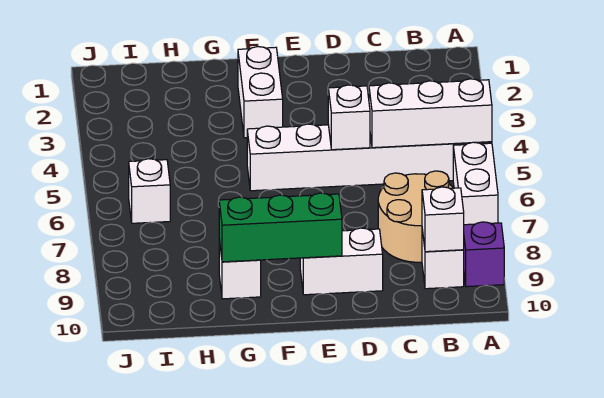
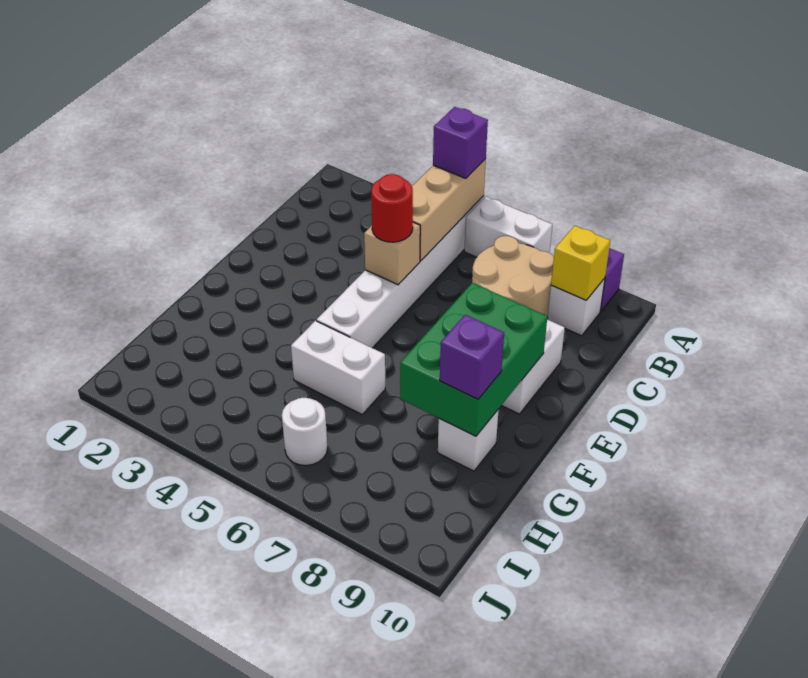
white brick A5:C5 level 2 -> tan brick A5:C5 level 2
none -> purple brick A5 level 3
white brick B9 level 2 -> yellow brick B9 level 2
white brick D5 level 2 -> tan brick D5 level 2
none -> red round brick D5 level 3
green brick E9:G9 level 2 -> green brick E8:G9 level 2
white brick F2:F3 level 1 -> white brick G5:G6 level 1
none -> purple brick G9 level 3
white brick I6 level 1 -> white round brick I6 level 1

